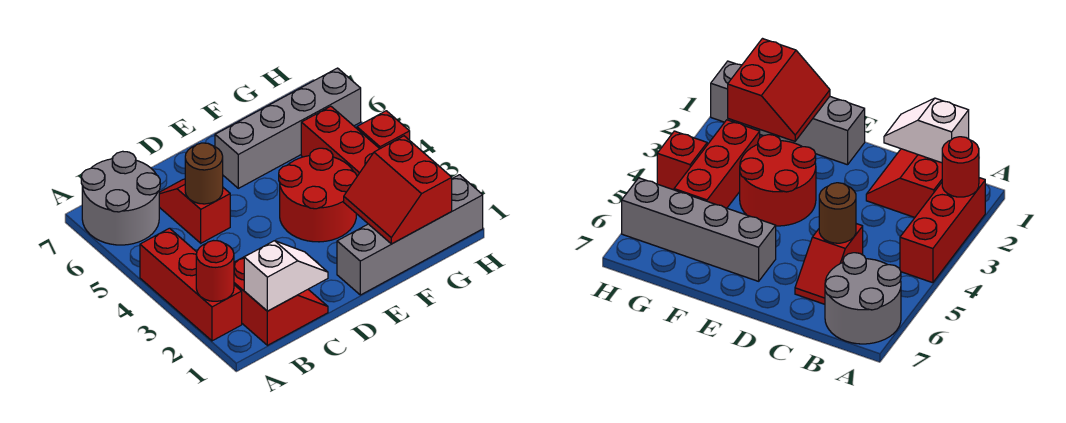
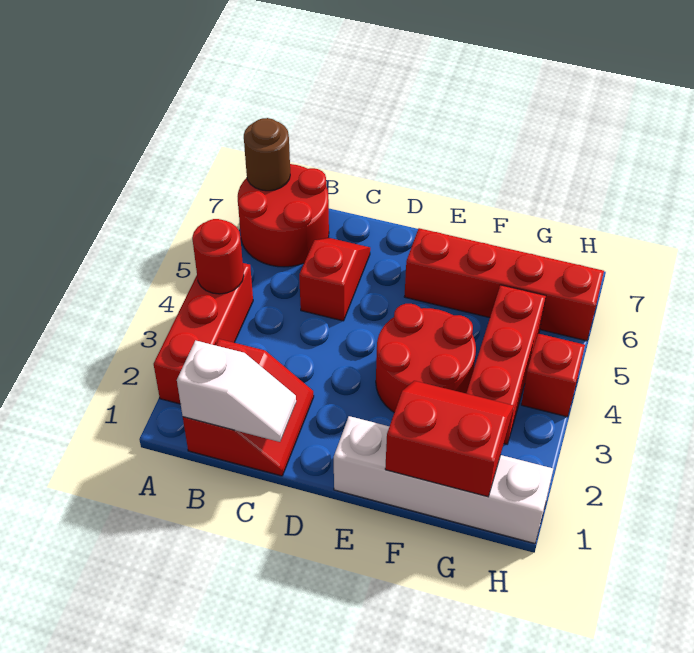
red round brick A2 level 2 -> red round brick A4 level 2
grey round brick A6:B7 level 1 -> red round brick A6:B7 level 1
brown round brick C5 level 2 -> brown round brick A7 level 2
grey brick E1:H1 level 1 -> white brick E1:H1 level 1
grey brick E6:H6 level 1 -> red brick E6:H6 level 1
red slope F1:G2 level 2 top G -> red slope F1:G2 level 2 top 1

